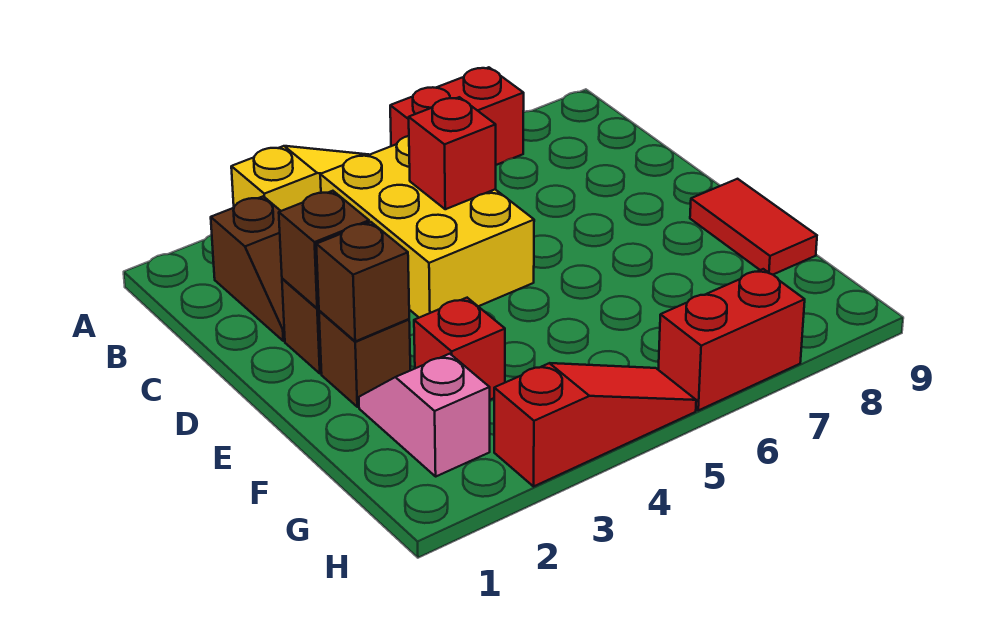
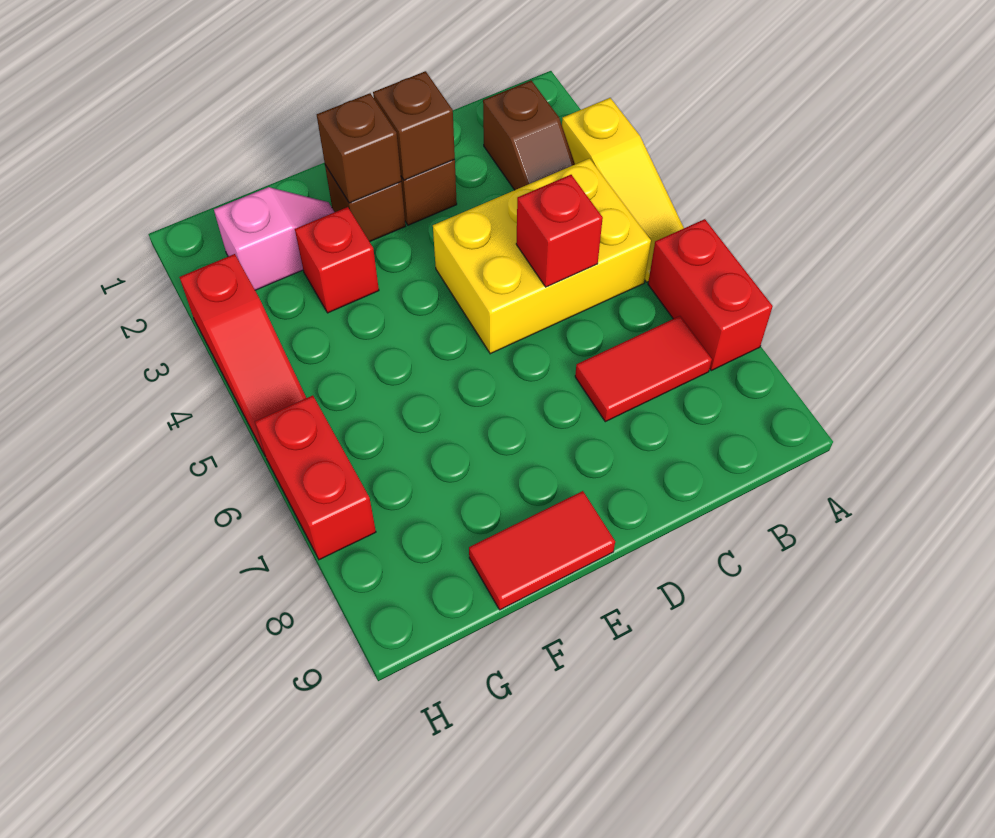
brown slope B2:C2 level 1 top B -> brown slope B2:B3 level 1 top 2
none -> red tile B7:C7 level 1

